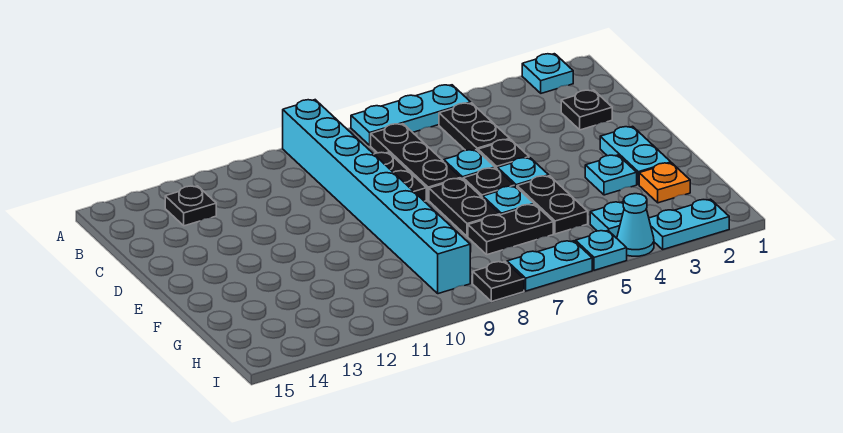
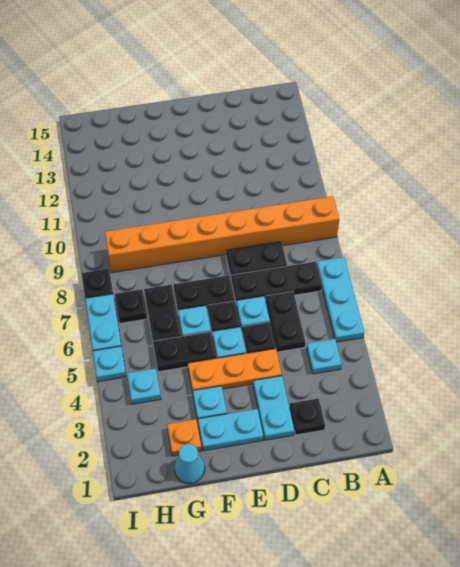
cyan plate A2 level 1 -> cyan plate B4 level 1
cyan brick A9:H9 level 1 -> orange brick A9:H9 level 1
black plate B5:C5 level 1 -> black plate C5:C6 level 1
black plate B13 level 1 -> black plate H7 level 1
none -> orange plate D4:F4 level 1
cyan plate I2:I3 level 1 -> cyan plate D2:D3 level 1
cyan cone I4 level 1 -> cyan cone G1 level 1

